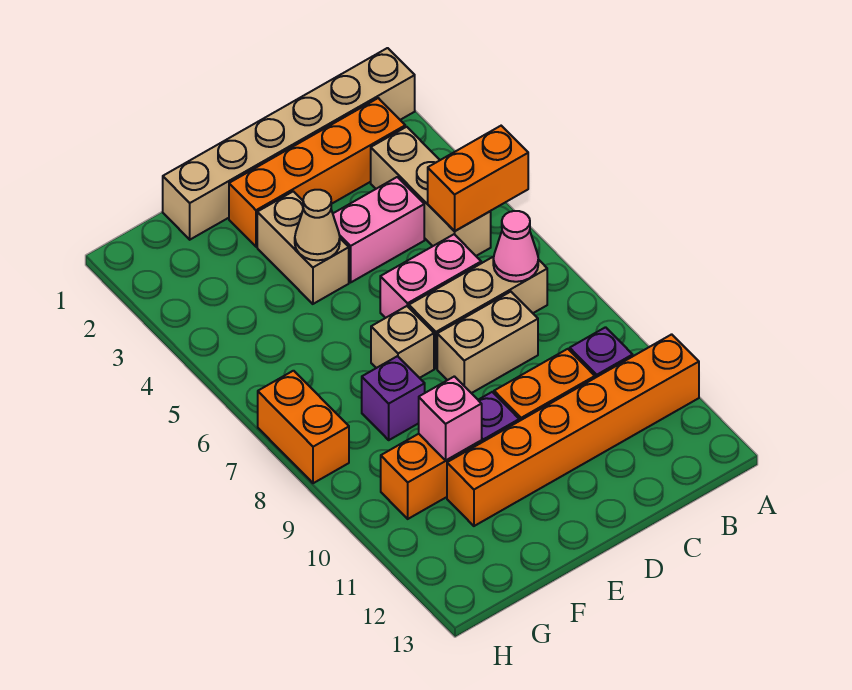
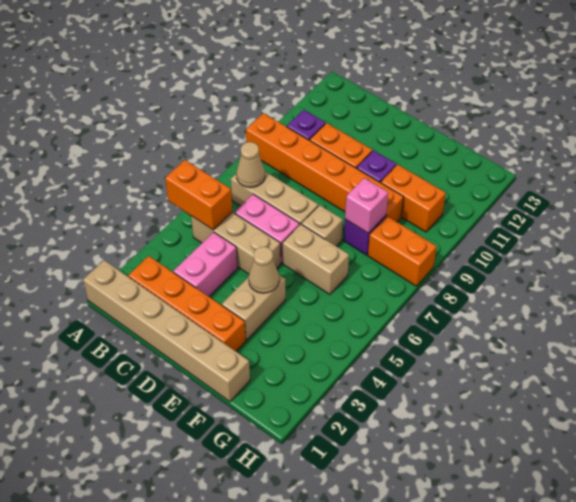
orange brick A11:F11 level 1 -> orange brick A9:F9 level 1
tan brick B3:B5 level 1 -> tan brick B5:D5 level 1
pink cone B7 level 2 -> tan cone B7 level 2
pink brick C4:D4 level 1 -> pink brick C3:C4 level 1
tan brick C8:D8 level 1 -> tan brick E6:F6 level 1
pink brick F10 level 2 -> pink brick F8 level 2
orange brick H7:H8 level 1 -> orange brick G8:H8 level 1

